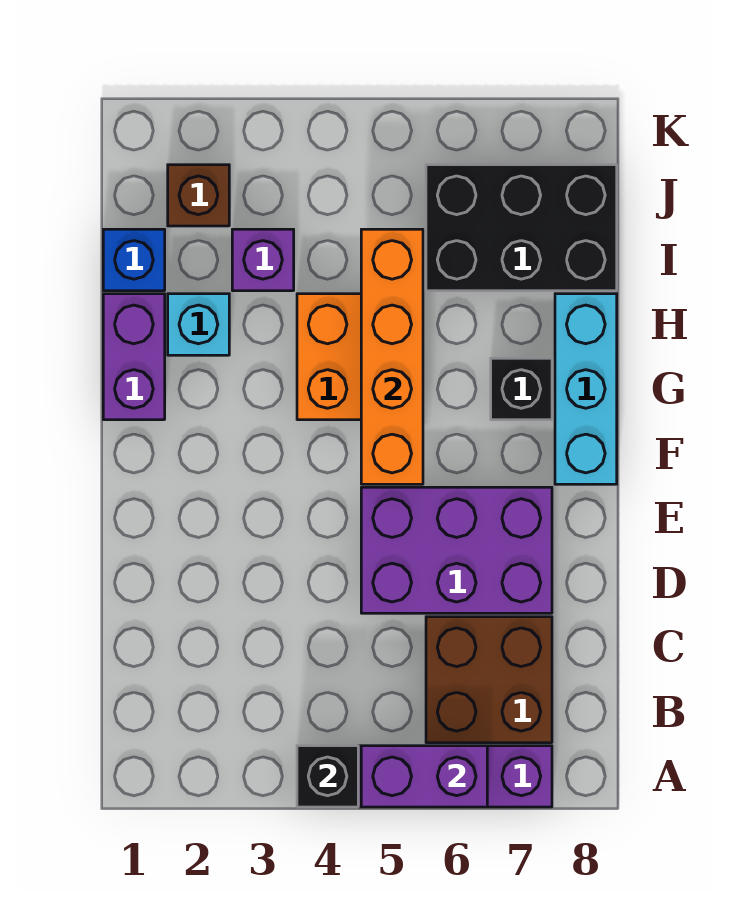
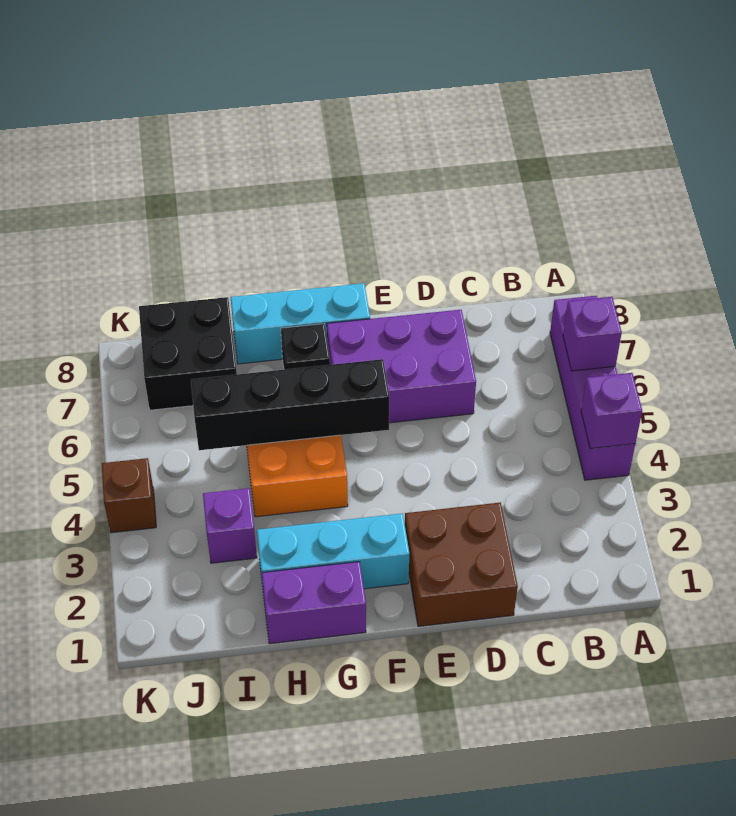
black brick A4 level 2 -> purple brick A4 level 2
purple brick A5:A6 level 2 -> purple brick A6 level 2
brown brick B6:C7 level 1 -> brown brick D1:E2 level 1
purple brick D5:E7 level 1 -> purple brick D6:F7 level 1
orange brick F5:I5 level 2 -> black brick F5:I5 level 2
cyan brick H2 level 1 -> cyan brick F2:H2 level 1
blue brick I1 level 1 -> none
black brick I6:J8 level 1 -> black brick I7:J8 level 1
brown brick J2 level 1 -> brown brick K4 level 1

